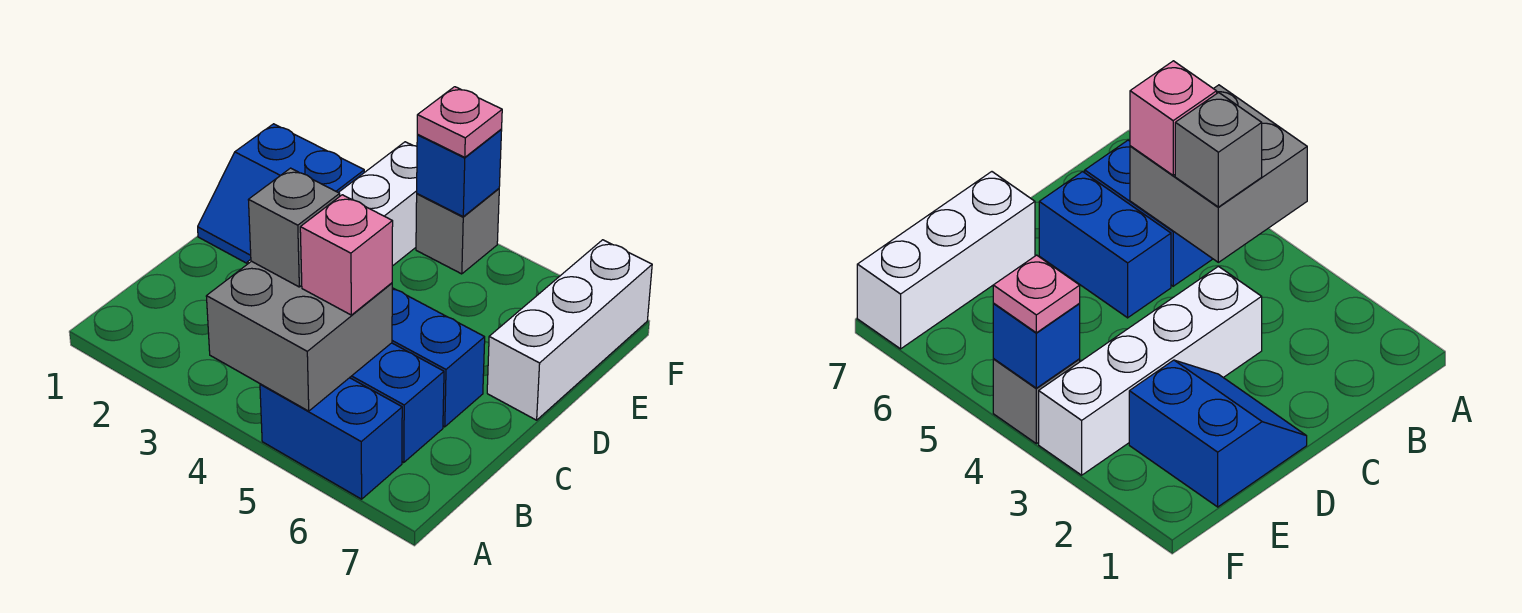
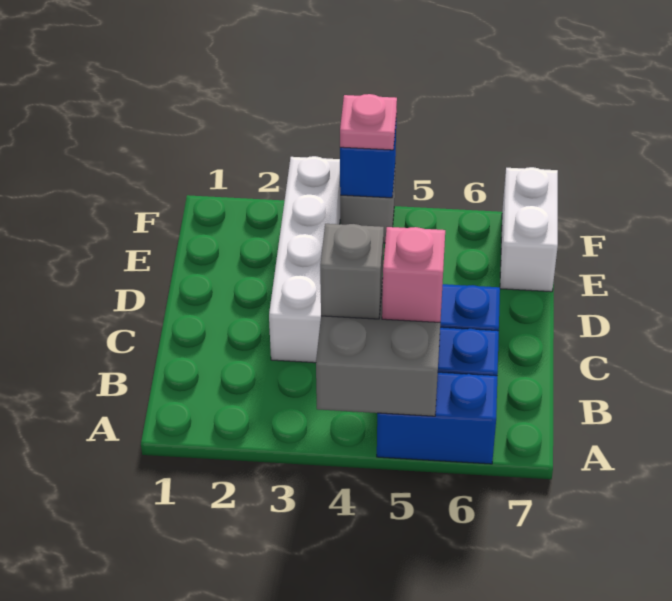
blue slope D1:E2 level 1 top E -> none
white brick D7:F7 level 1 -> white brick E7:F7 level 1

